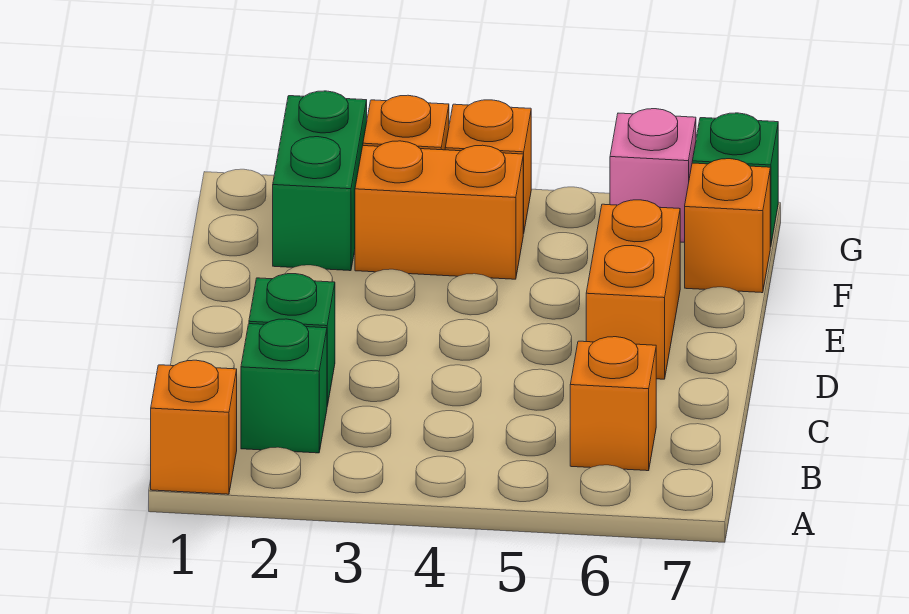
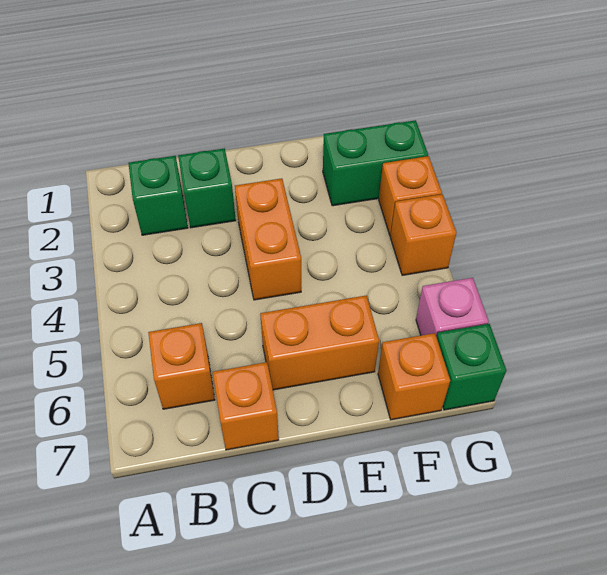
orange brick A1 level 1 -> orange brick C7 level 1
orange brick F3:F4 level 1 -> orange brick D3:D4 level 1

